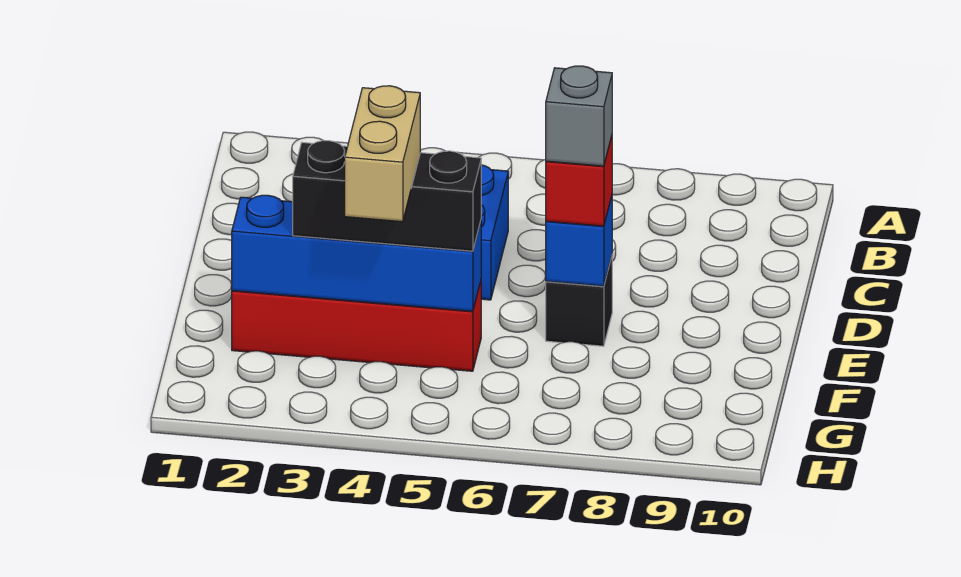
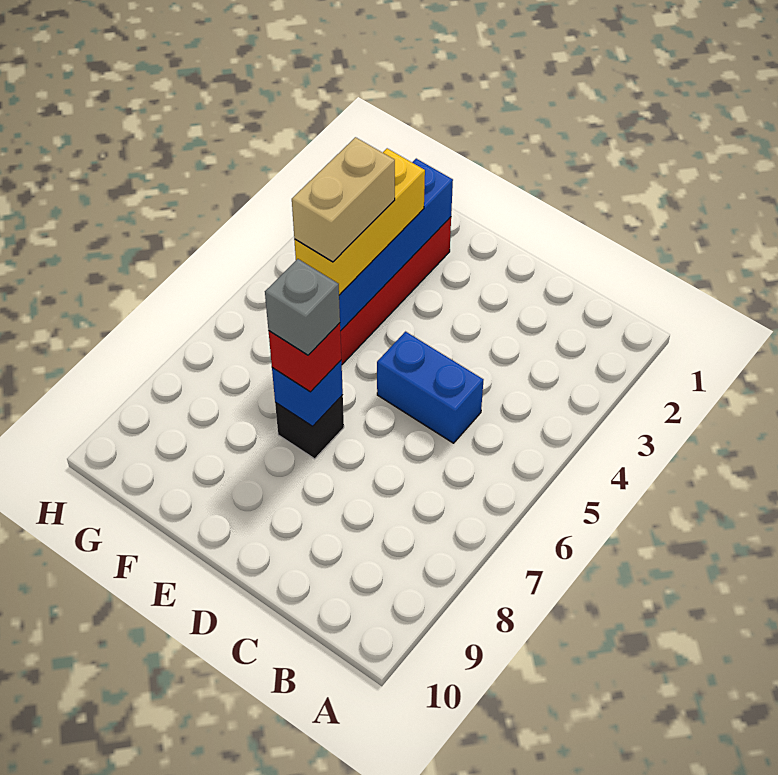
black brick F3:F5 level 3 -> yellow brick F3:F5 level 3
tan brick F4:G4 level 4 -> tan brick F4:F5 level 4

